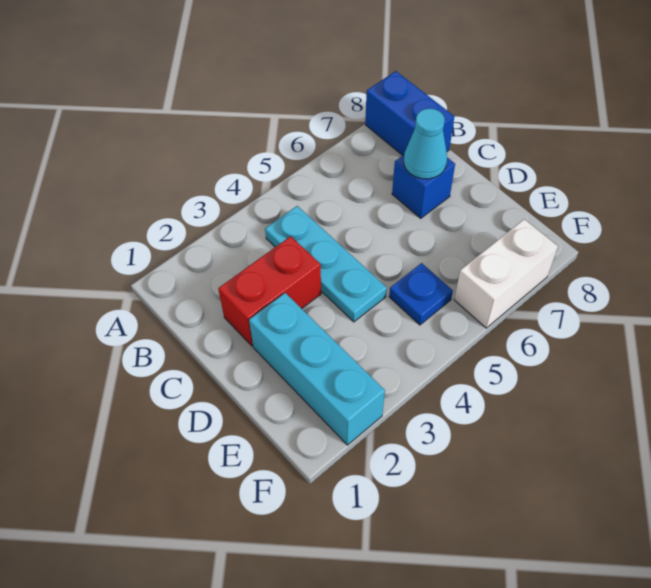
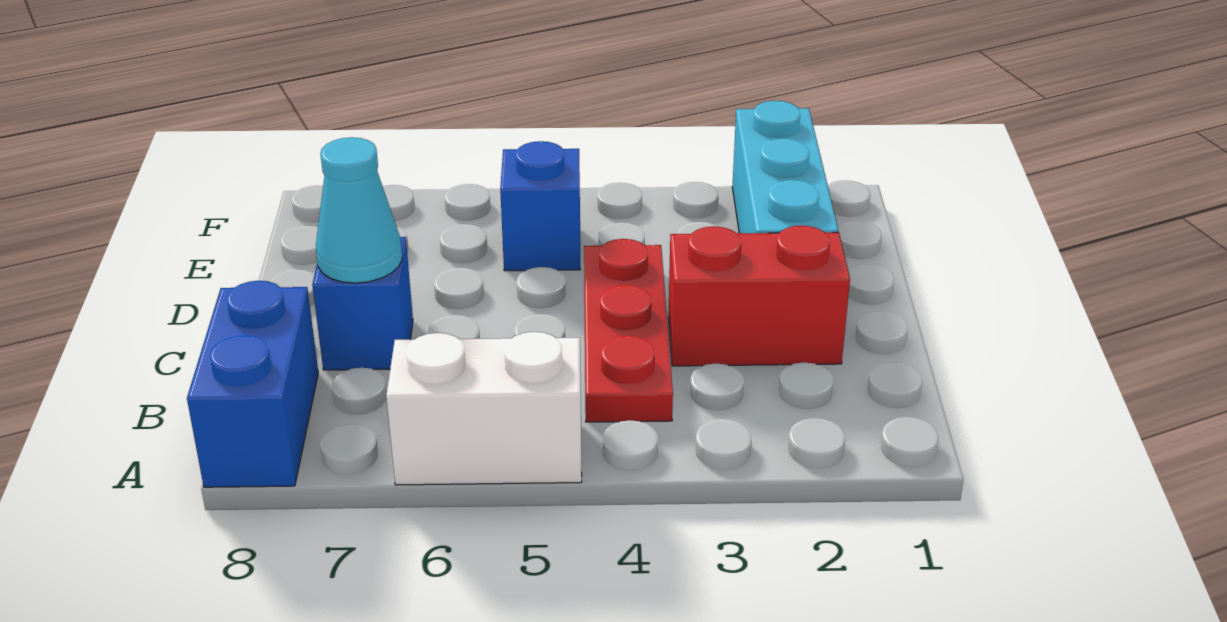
cyan plate B4:D4 level 1 -> red plate B4:D4 level 1
blue plate E5 level 1 -> blue brick E5 level 1
white brick F6:F7 level 1 -> white brick A5:A6 level 1

